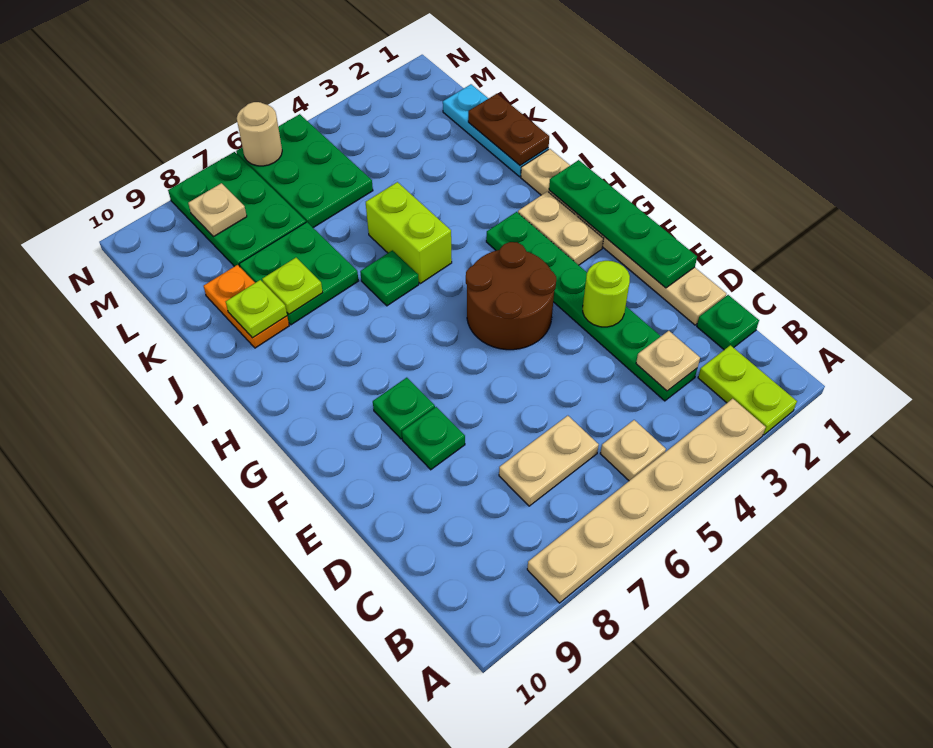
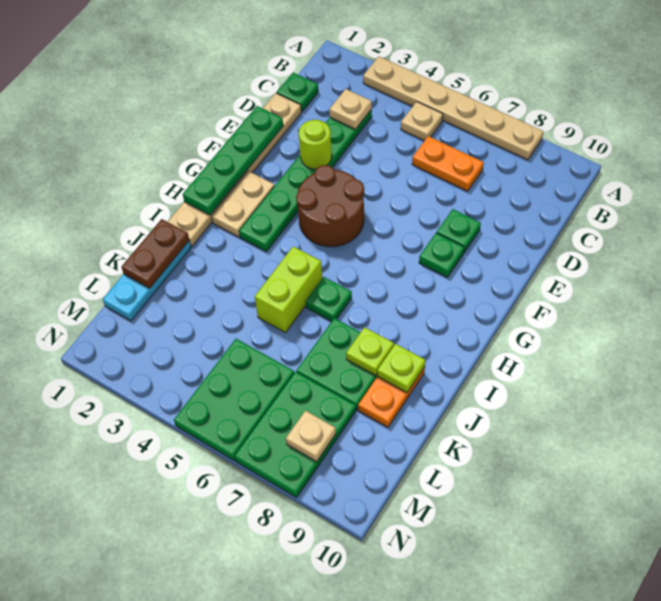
lime plate A2:B2 level 1 -> none
tan plate C6:C7 level 1 -> orange plate C6:C7 level 1
tan round brick N6 level 2 -> none

